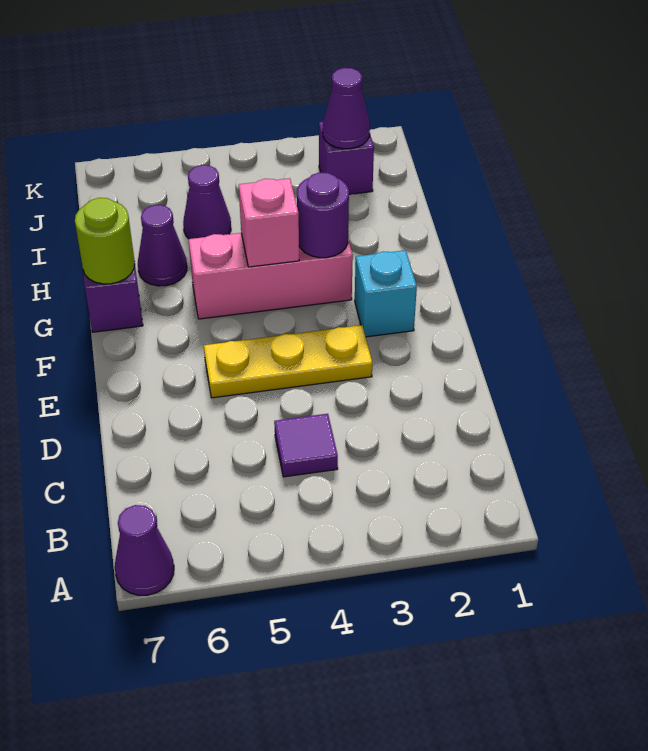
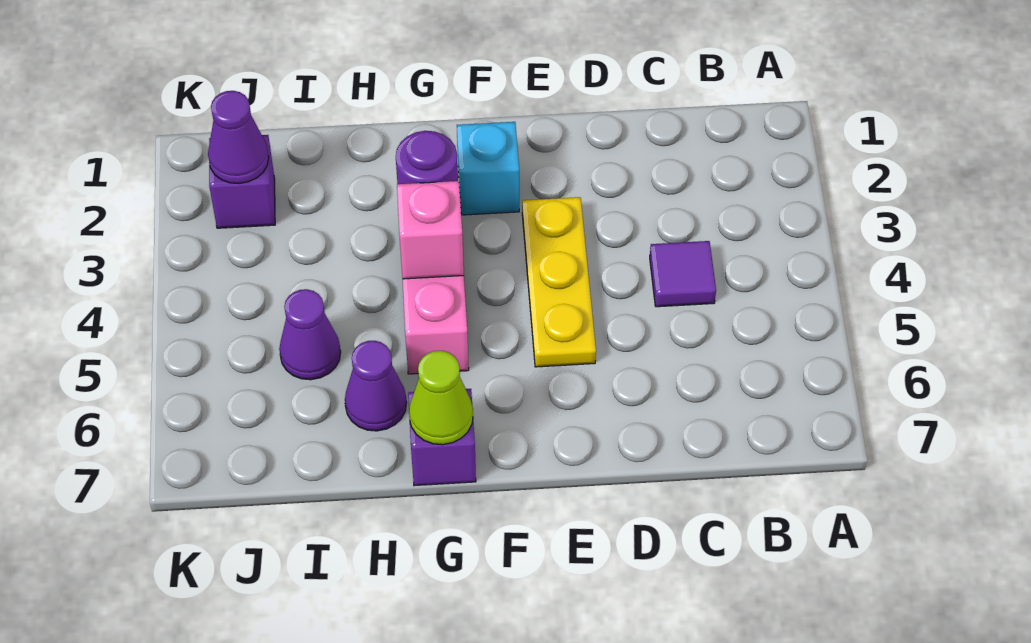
purple cone A7 level 1 -> none
lime round brick G7 level 2 -> lime cone G7 level 2

